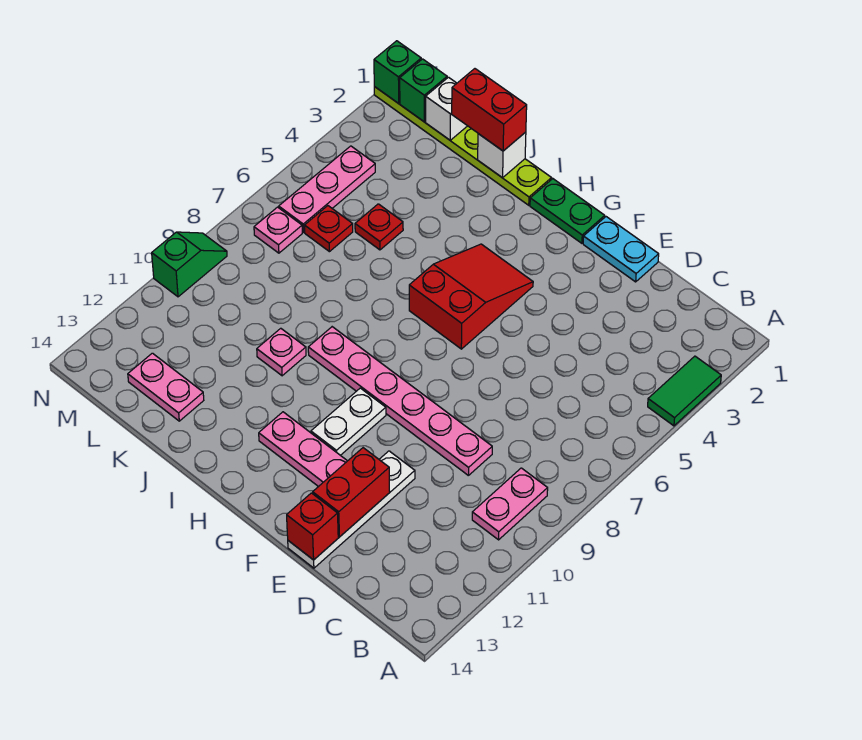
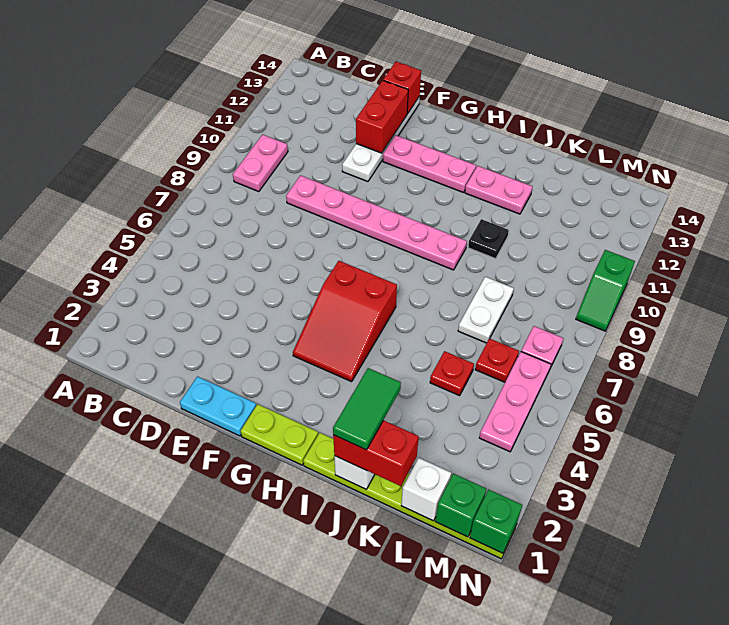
green tile A3:A4 level 1 -> green tile J1:J2 level 4
green plate G1:H1 level 1 -> lime plate G1:H1 level 1
white plate G10:G11 level 1 -> white plate K7:K8 level 1
pink plate J10 level 1 -> black plate J10 level 1
pink plate K13:L13 level 1 -> pink plate I12:J12 level 1

